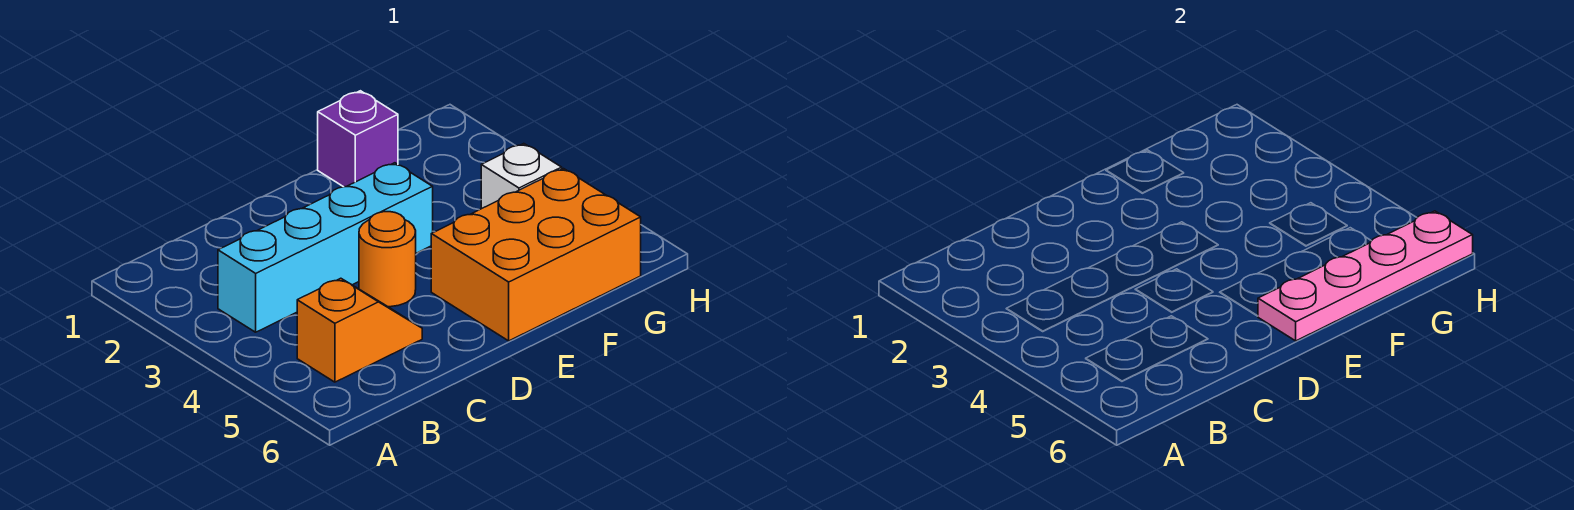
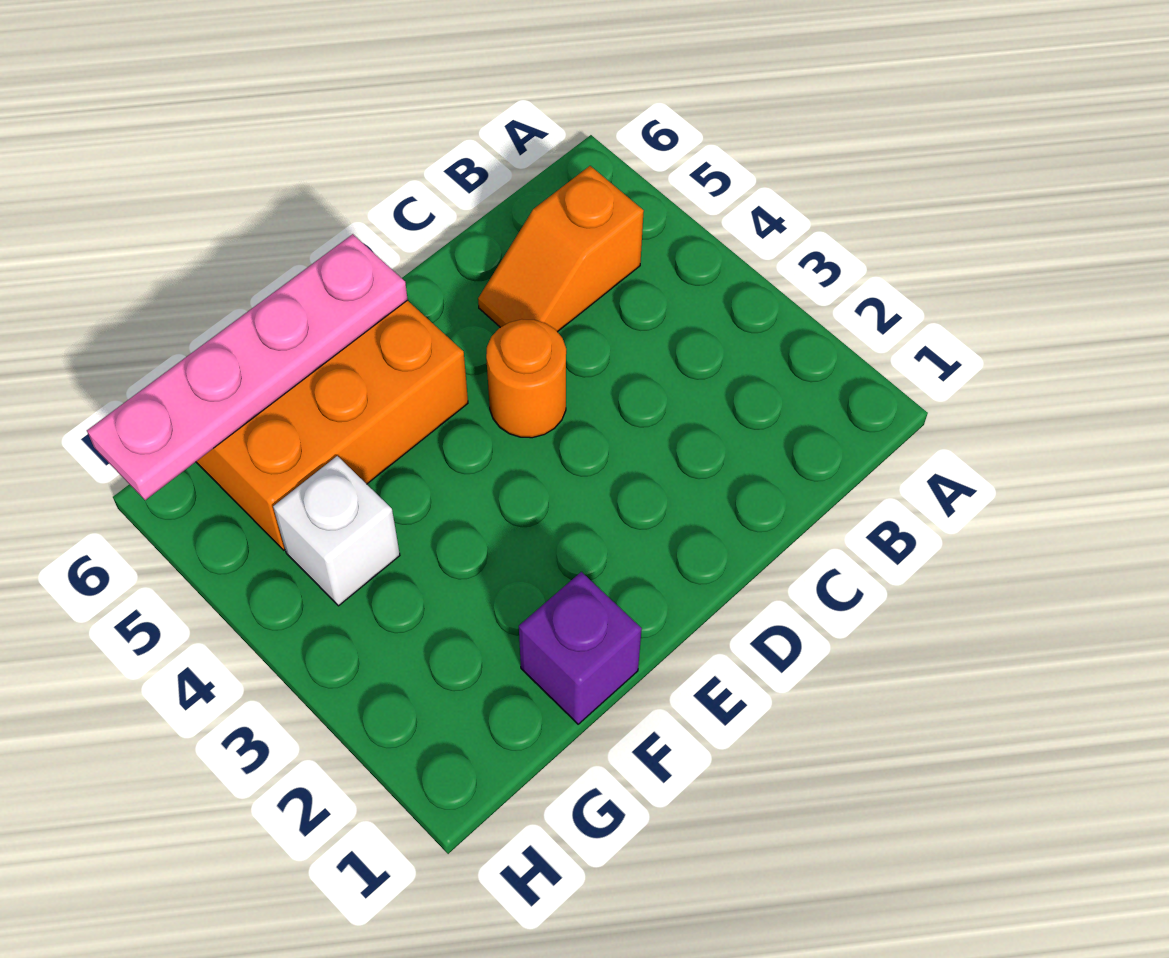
cyan brick B3:E3 level 1 -> none

